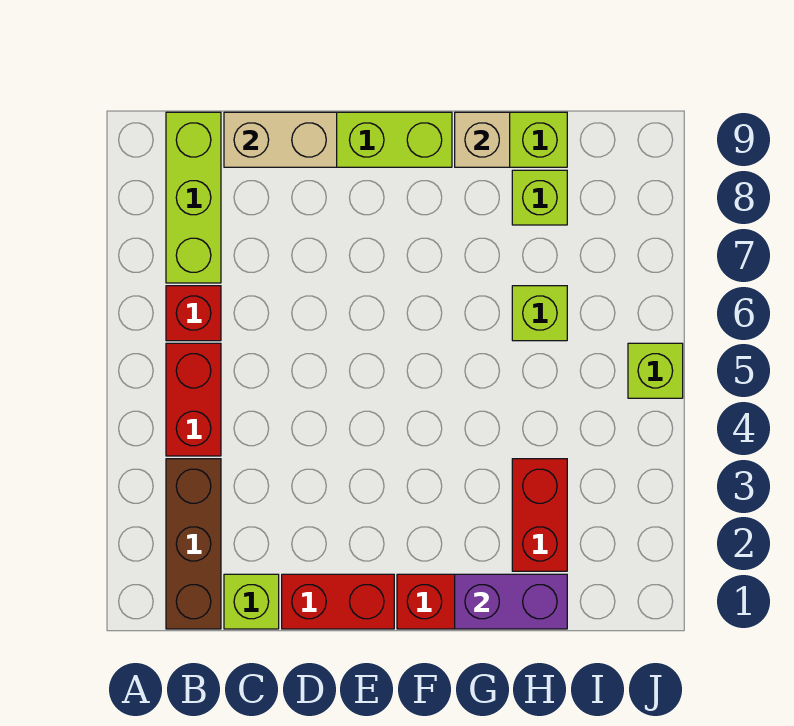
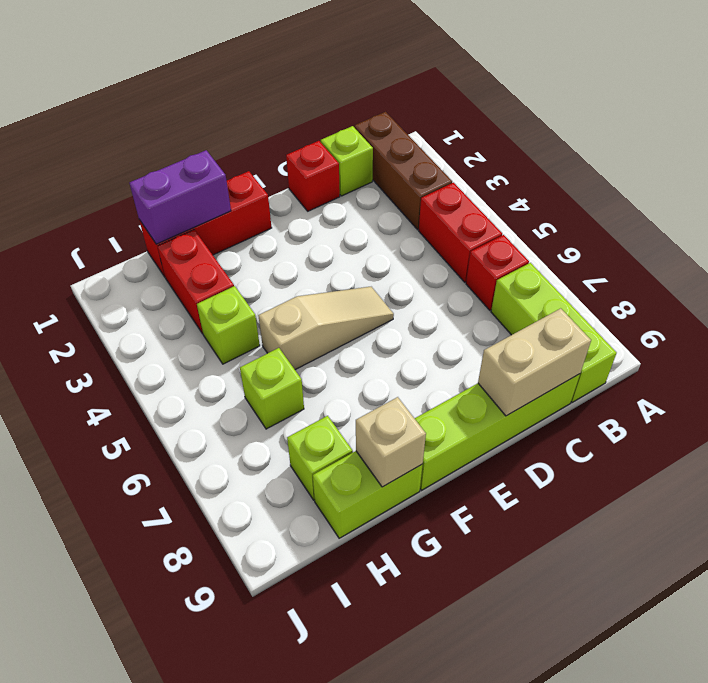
red brick D1:E1 level 1 -> red brick D1 level 1
none -> tan slope E5:G5 level 1 top G
lime brick J5 level 1 -> lime brick H4 level 1

